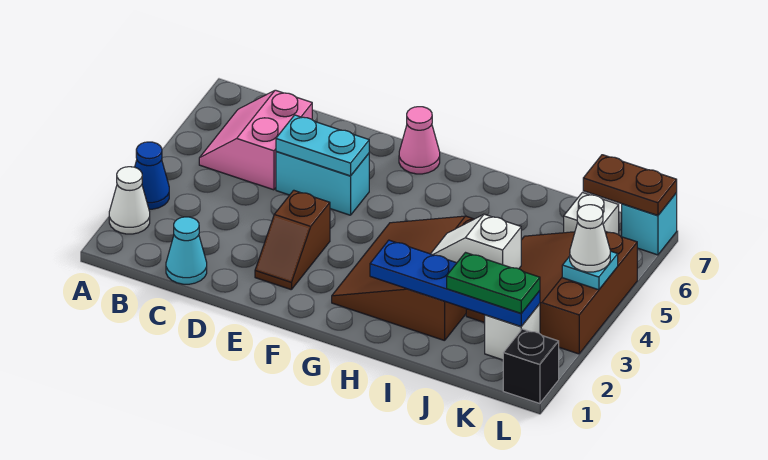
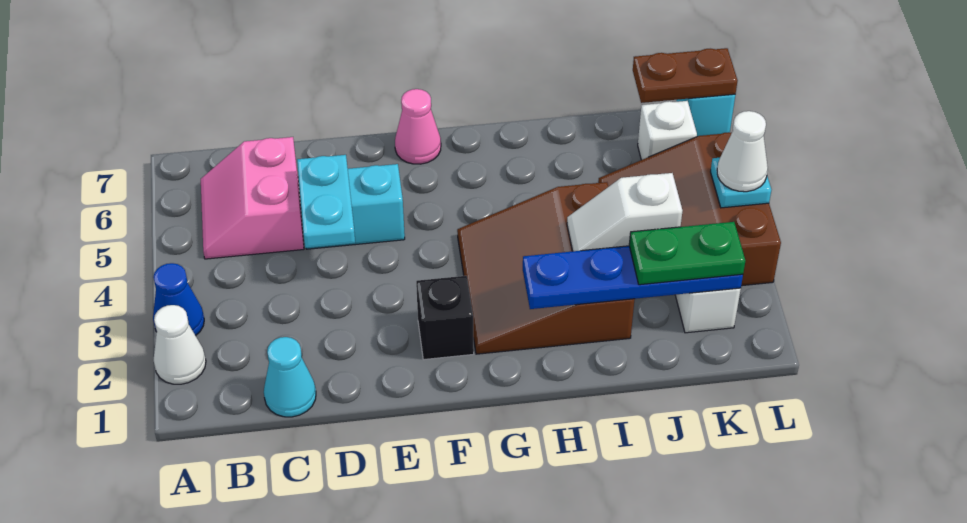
cyan plate D5:E5 level 2 -> cyan plate D4:D5 level 2
brown slope E2:E3 level 1 top 3 -> none
black brick L1 level 1 -> black brick F2 level 1

